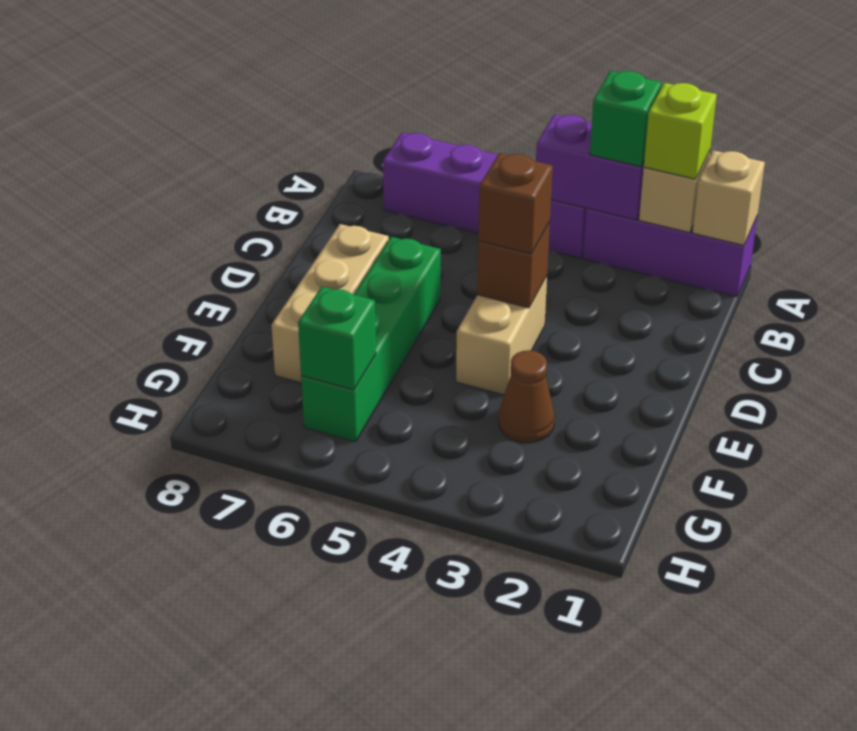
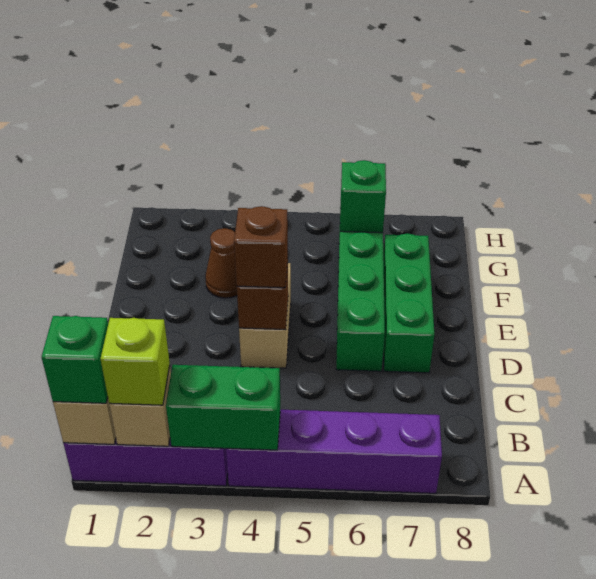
purple brick A3:A4 level 2 -> green brick A3:A4 level 2
green brick A3 level 3 -> green brick A1 level 3
tan brick D7:F7 level 1 -> green brick D7:F7 level 1

